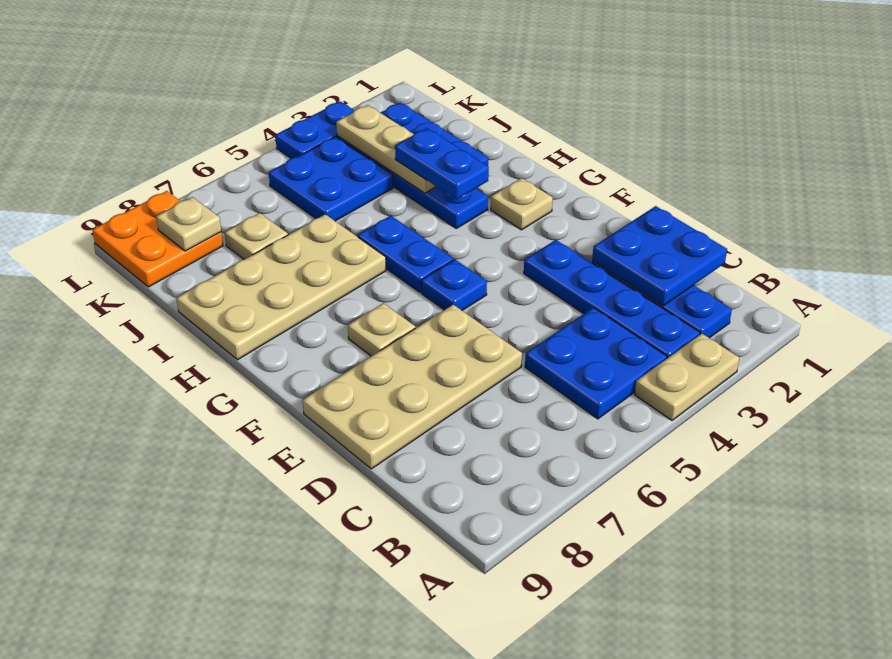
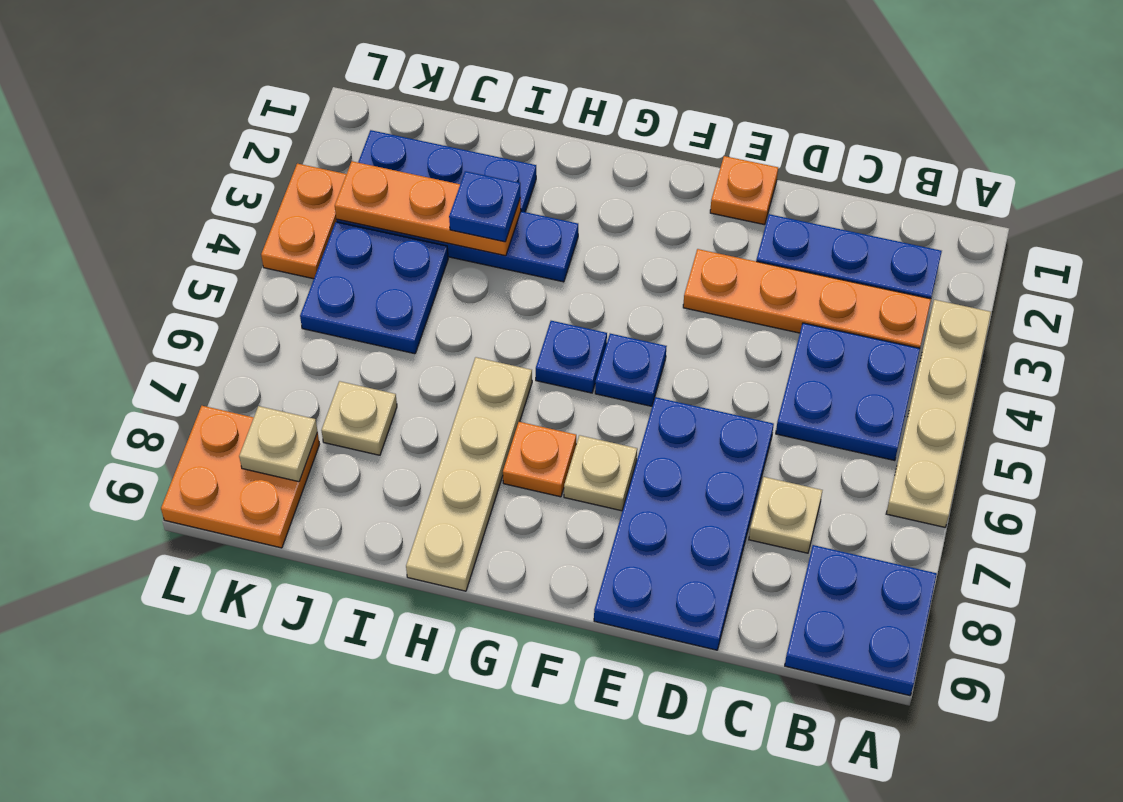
tan plate A3:A4 level 1 -> tan plate A3:A6 level 1
blue plate B3:E3 level 1 -> orange plate B3:E3 level 1
blue plate C1:D2 level 2 -> blue plate A8:B9 level 1
tan plate D6:E9 level 1 -> blue plate D6:E9 level 1
none -> orange plate E1 level 1
tan plate G2 level 1 -> tan plate C7 level 1
blue plate G5:H5 level 1 -> blue plate G5 level 1
none -> orange plate G7 level 1
blue plate H3:I3 level 3 -> blue plate I3 level 3
tan plate H6:I9 level 1 -> tan plate H6:H9 level 1
tan plate I3:K3 level 2 -> orange plate I3:K3 level 2
blue plate L3:L4 level 1 -> orange plate L3:L4 level 1

